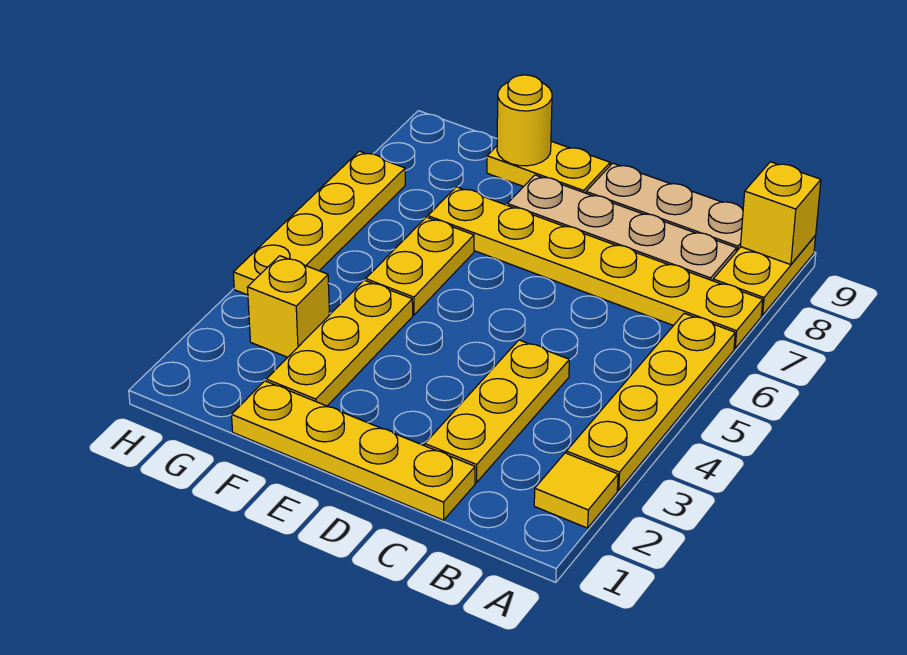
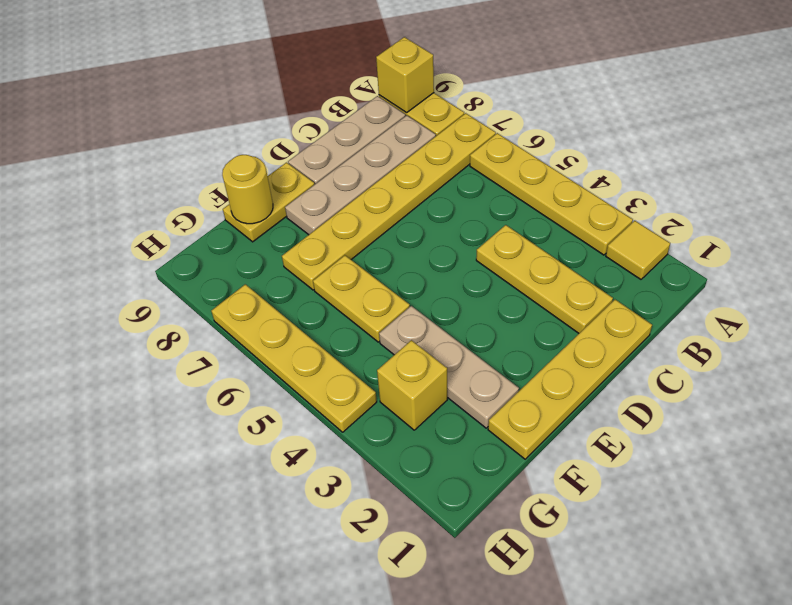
yellow plate F2:F4 level 1 -> tan plate F2:F4 level 1

